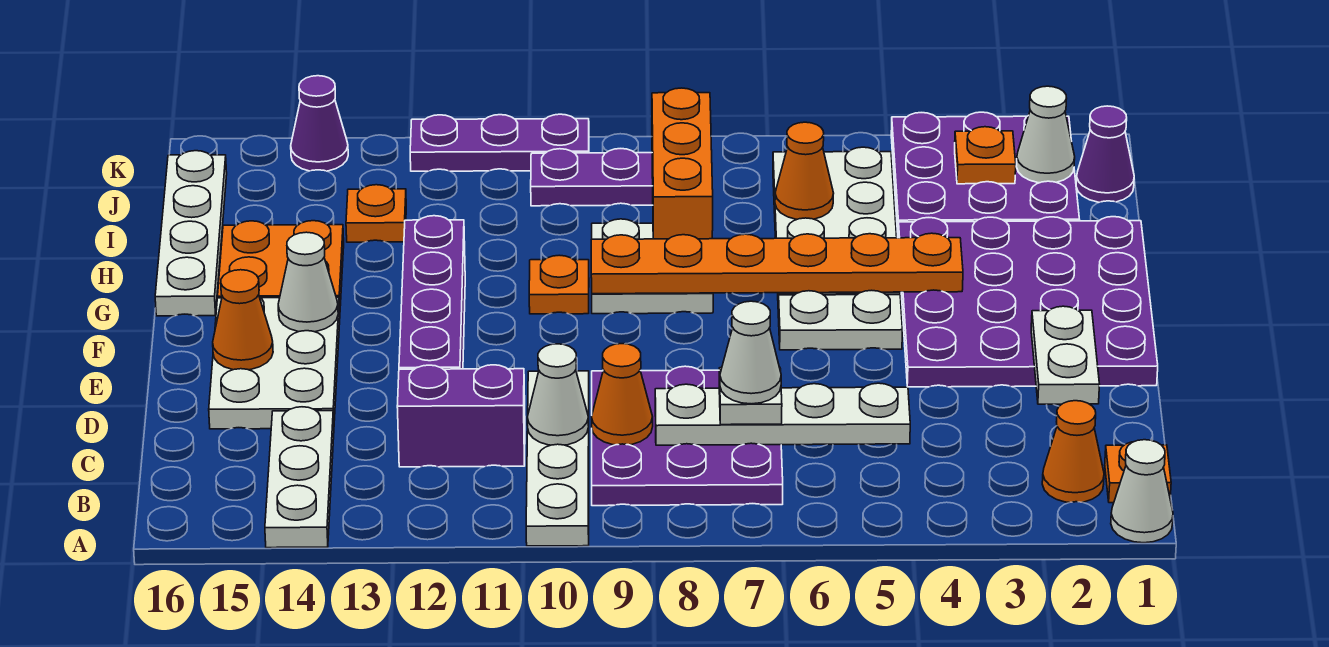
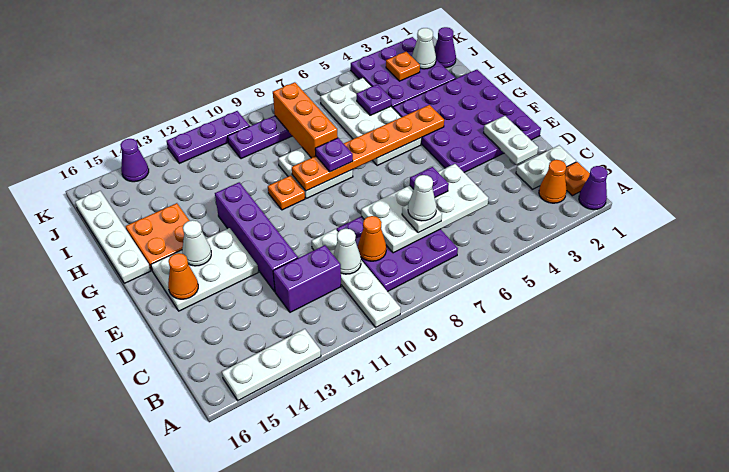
white cone A1 level 1 -> purple cone A1 level 1
white plate A14:C14 level 1 -> white plate A13:A15 level 1
white plate C5:C8 level 2 -> white plate C5:D8 level 2
none -> purple plate D6 level 3
white plate D14:F15 level 1 -> white plate E13:F15 level 1
white plate F5:F6 level 1 -> white plate C1:C2 level 1
none -> purple plate G8 level 3
none -> purple plate I5 level 2
orange cone I6 level 2 -> none
orange plate I13 level 1 -> none

